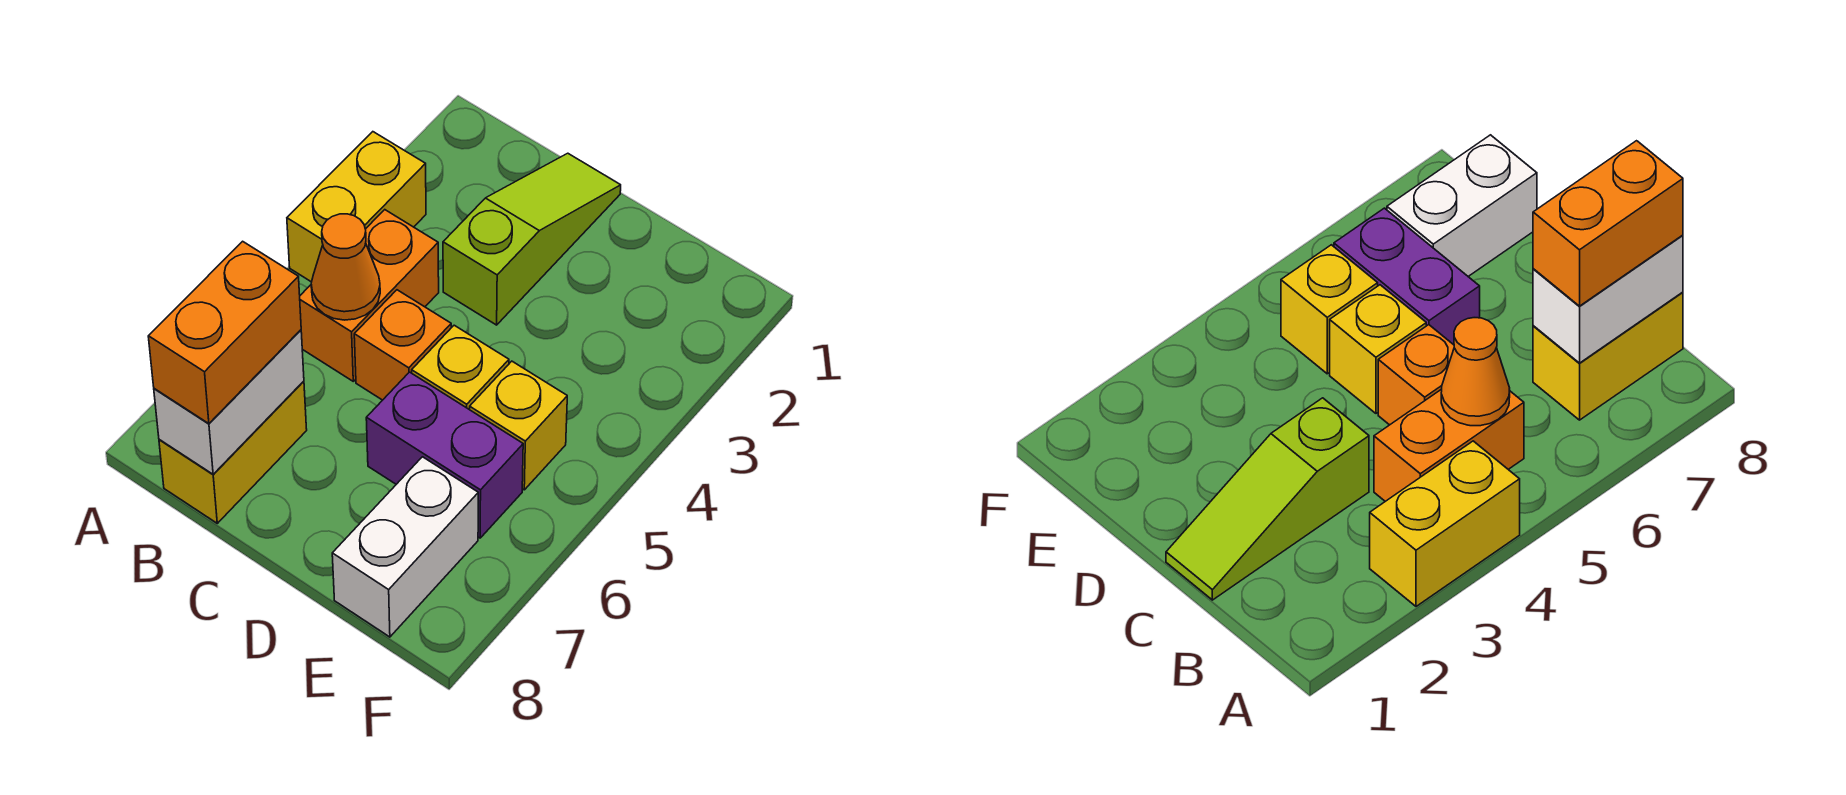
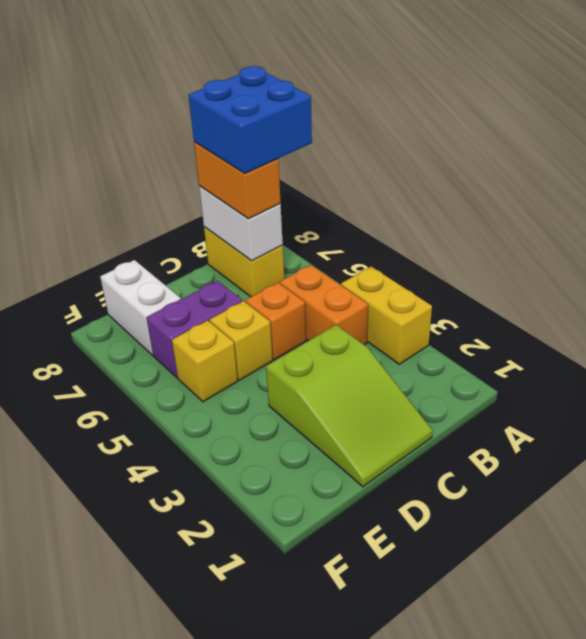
none -> blue brick A7:B8 level 4
orange cone B5 level 2 -> none
lime slope C1:C3 level 1 top 3 -> lime slope C1:D3 level 1 top 3

